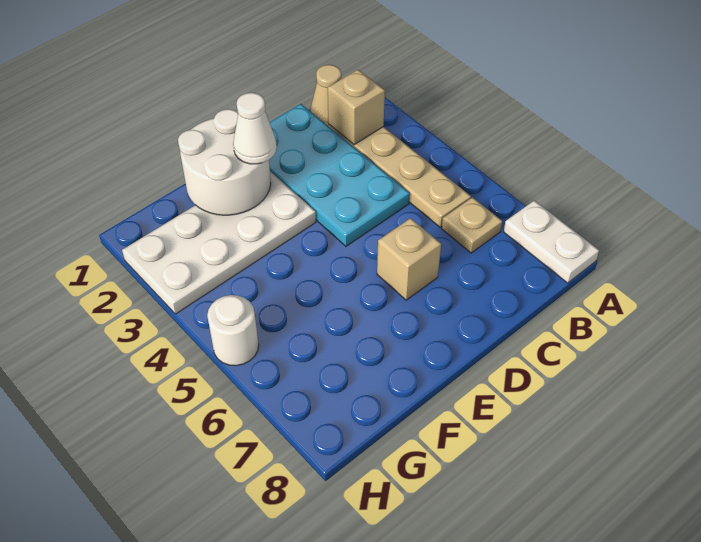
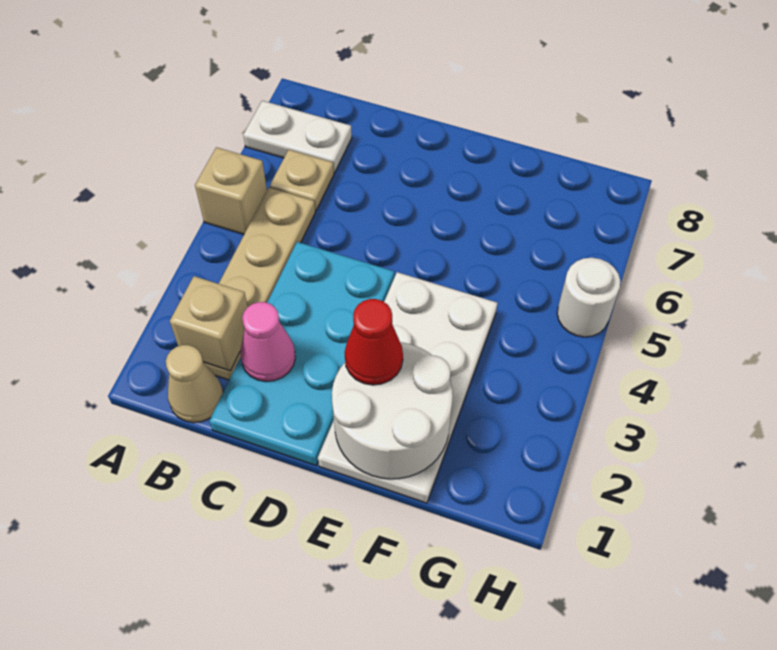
white plate A7:A8 level 1 -> white plate A7:B7 level 1
none -> pink cone C2 level 2
tan brick D6 level 1 -> tan brick A5 level 1
white plate E2:H3 level 1 -> white plate E1:F4 level 1
white cone E2 level 3 -> red cone E2 level 3

